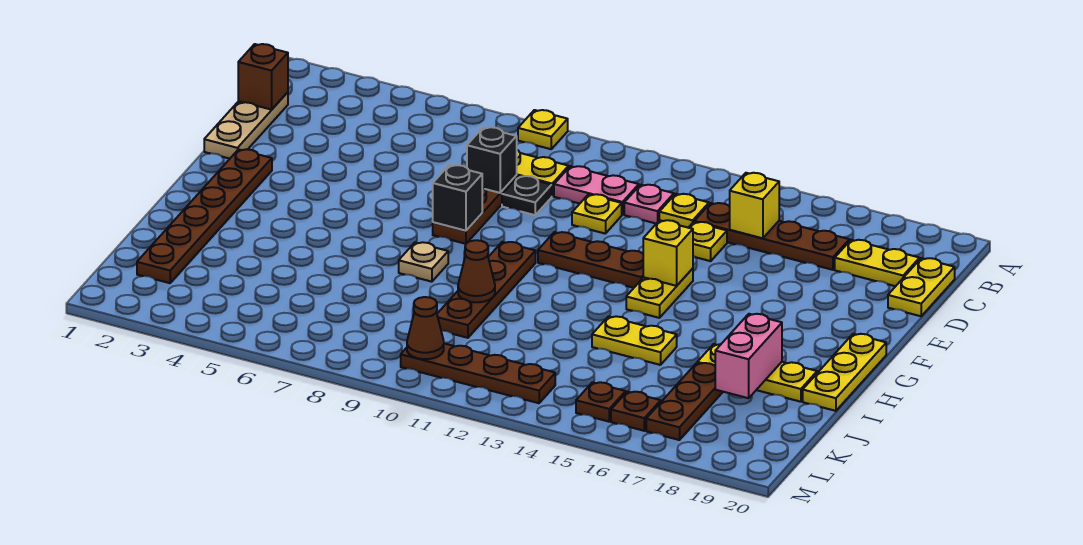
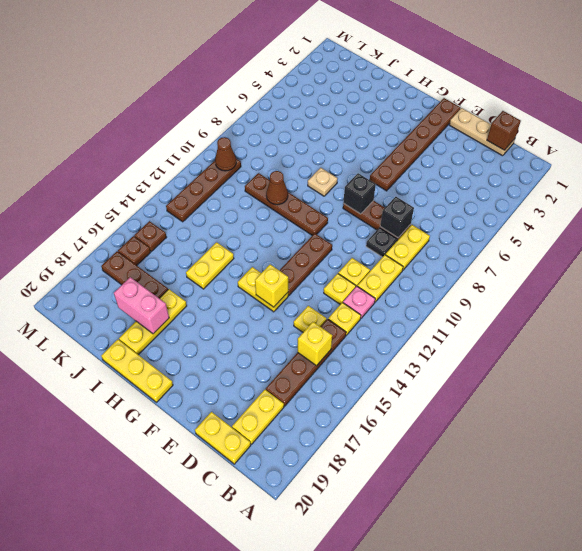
yellow plate A8 level 1 -> yellow plate D12 level 1
pink plate C10:C11 level 1 -> yellow plate C10:C11 level 1
brown plate F2:K2 level 1 -> brown plate F1:F6 level 1

